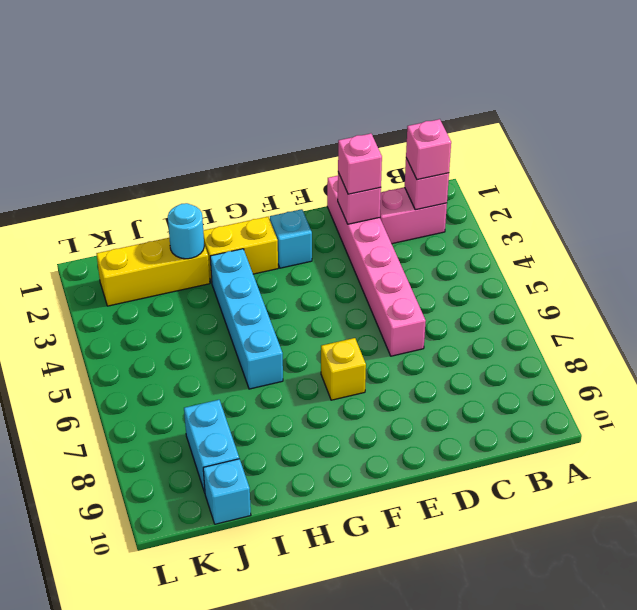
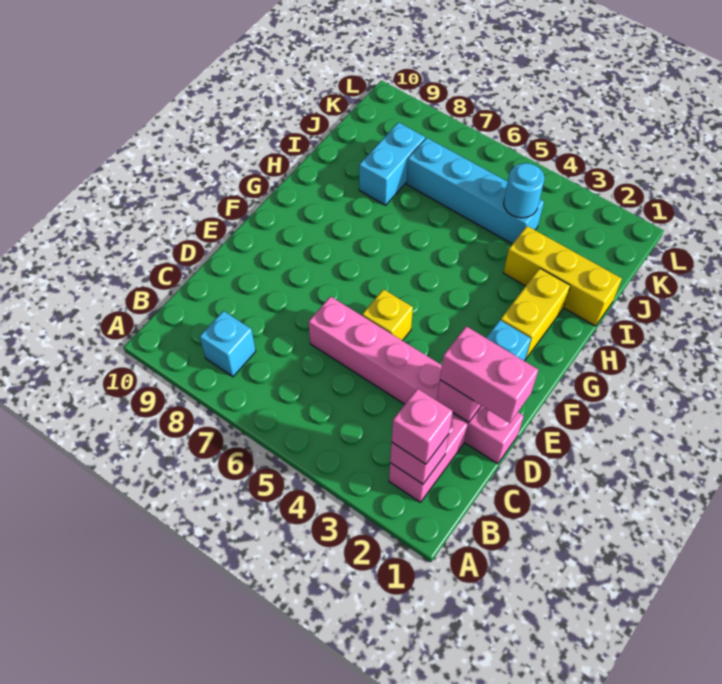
pink brick D2 level 3 -> pink brick D1:D2 level 3
yellow brick F7 level 1 -> yellow brick E5 level 1
cyan brick H3:H6 level 1 -> cyan brick J4:J7 level 1
yellow brick I2:K2 level 1 -> yellow brick I1:I3 level 1
cyan round brick I2 level 2 -> cyan round brick J4 level 2
cyan brick J8:J9 level 1 -> cyan brick I8:J8 level 1
cyan brick J10 level 1 -> cyan brick B8 level 1

